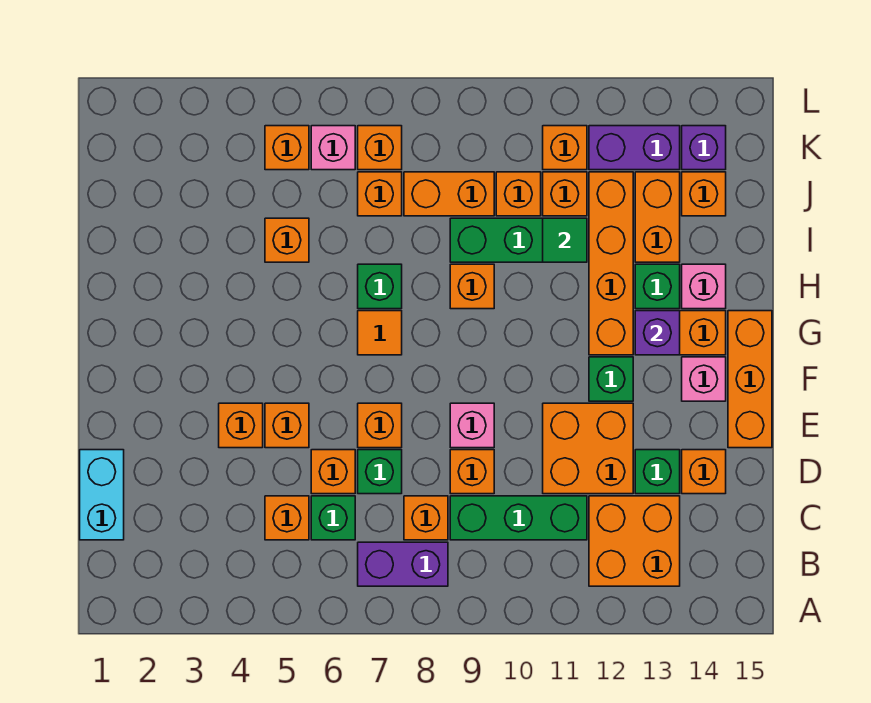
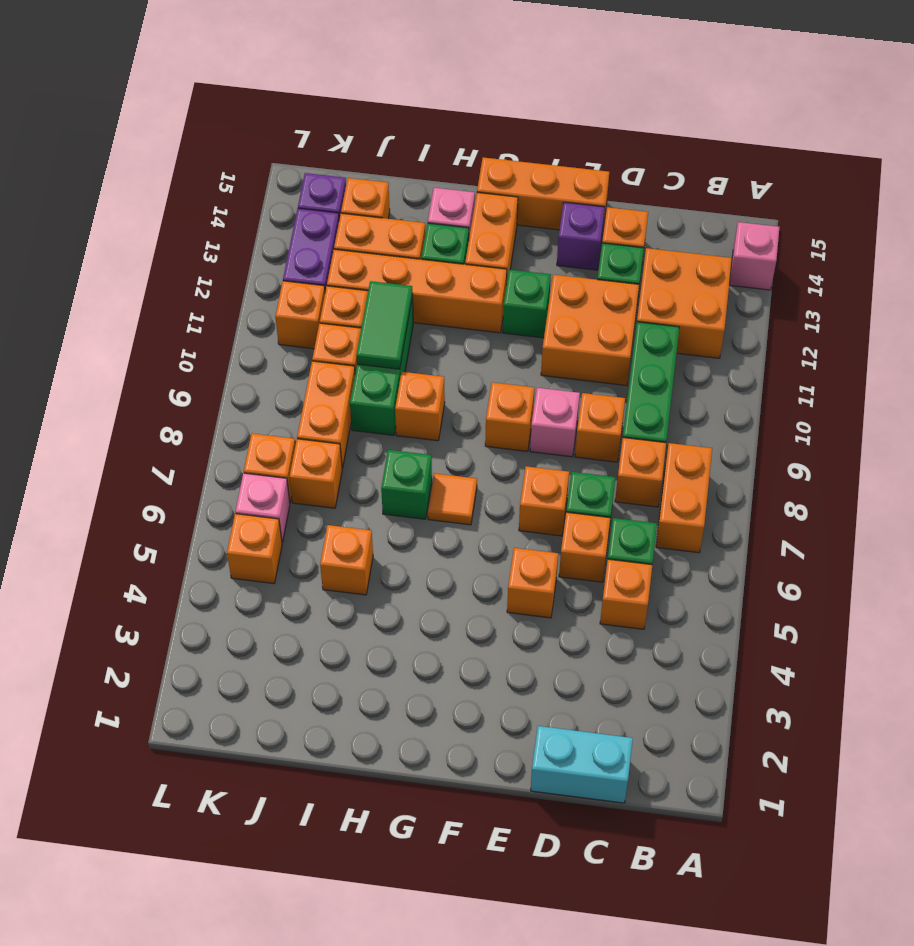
purple brick B7:B8 level 1 -> orange brick B7:B8 level 1
orange brick E4 level 1 -> orange brick F9 level 1
pink brick F14 level 1 -> pink brick A14 level 1
purple brick G13 level 2 -> purple brick E14 level 1
green tile I11 level 2 -> green tile I10:I11 level 2

